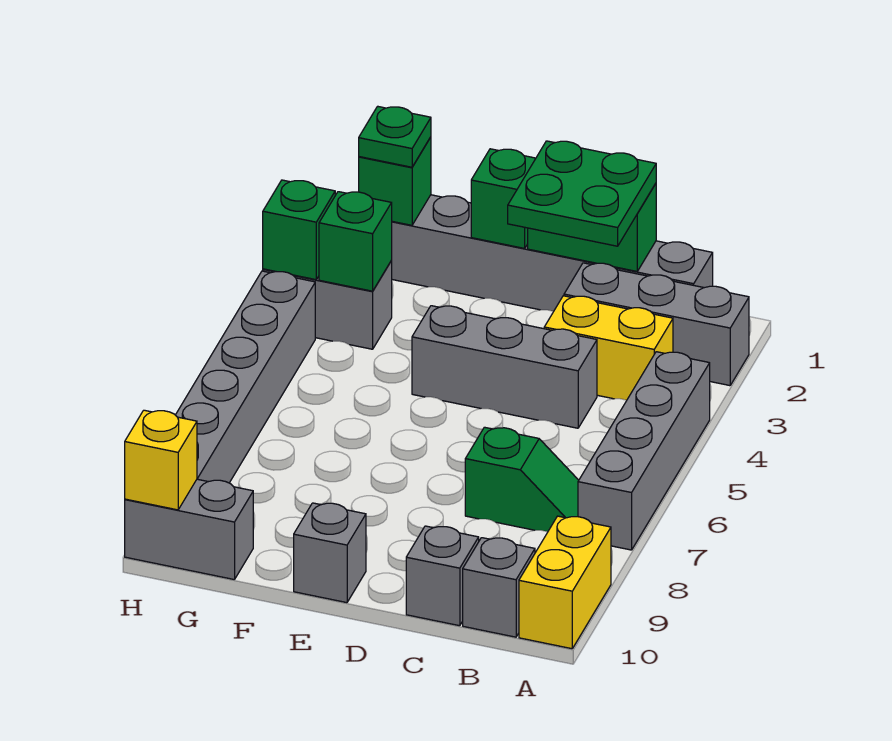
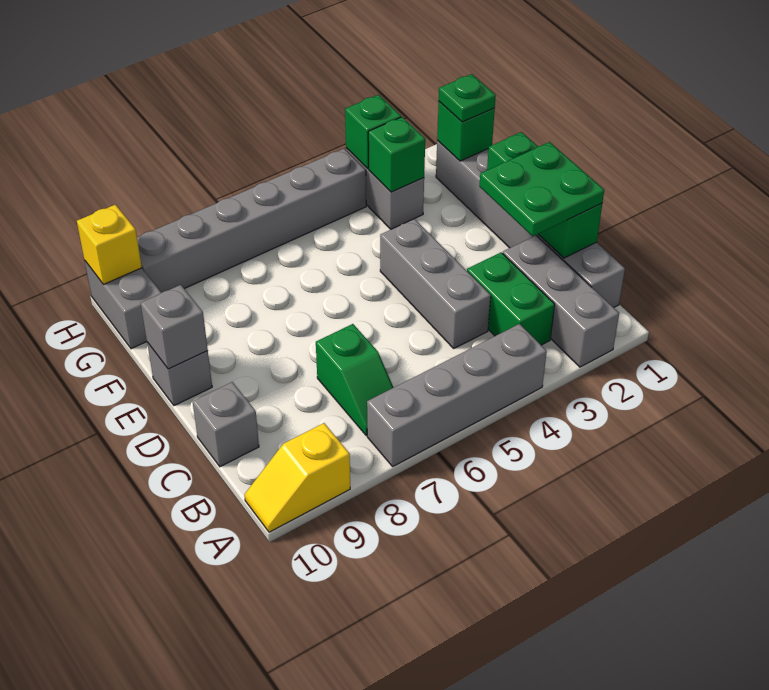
yellow brick A9:A10 level 1 -> yellow slope A9:A10 level 1 top 9
yellow brick B3:C3 level 1 -> green brick B3:C3 level 1
grey brick B10 level 1 -> grey brick E10 level 2

